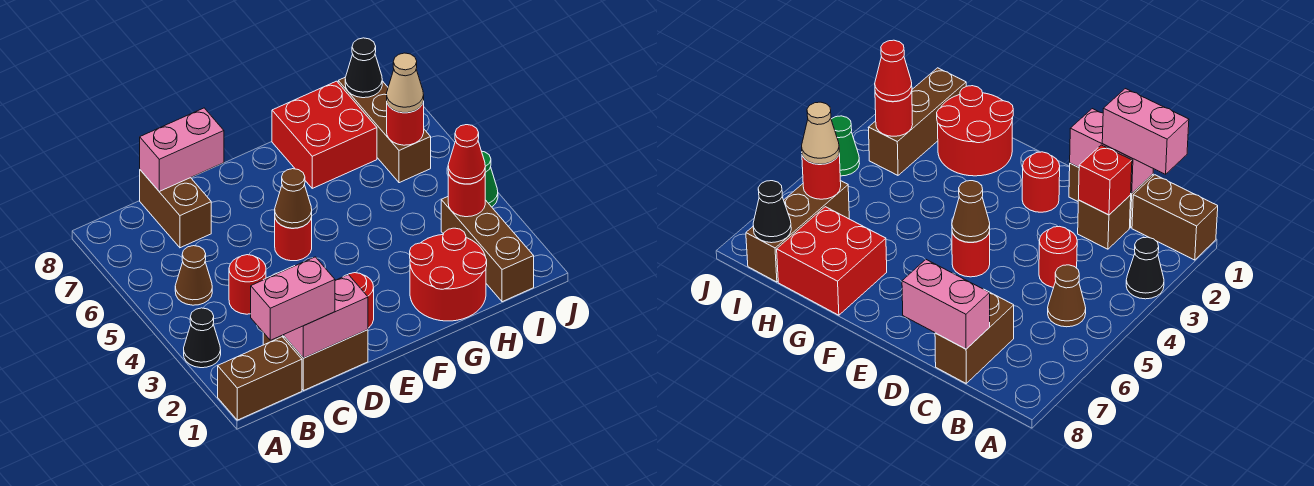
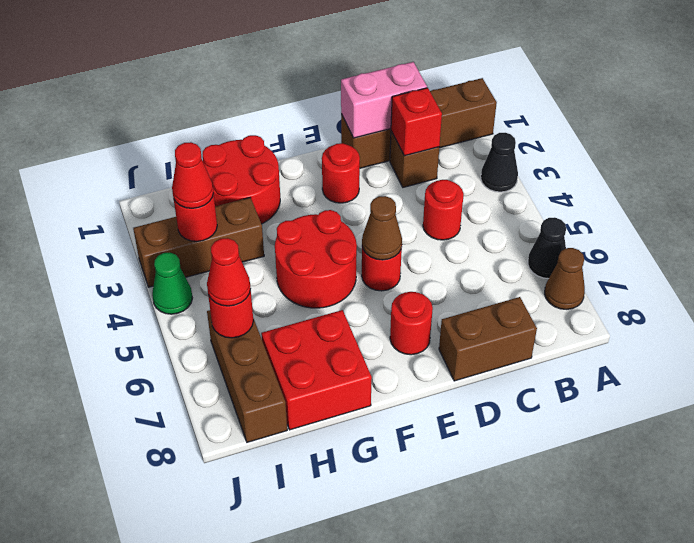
pink brick B1:C1 level 3 -> none
brown cone B5 level 1 -> brown cone A7 level 1
brown brick C7:C8 level 1 -> brown brick C8:D8 level 1
pink brick C8:D8 level 2 -> none
none -> red round brick E7 level 1
none -> red round brick F4:G5 level 1
brown brick I1:I3 level 1 -> brown brick H3:J3 level 1
tan cone I6 level 3 -> red cone I6 level 3
black cone I8 level 2 -> black cone A6 level 1

